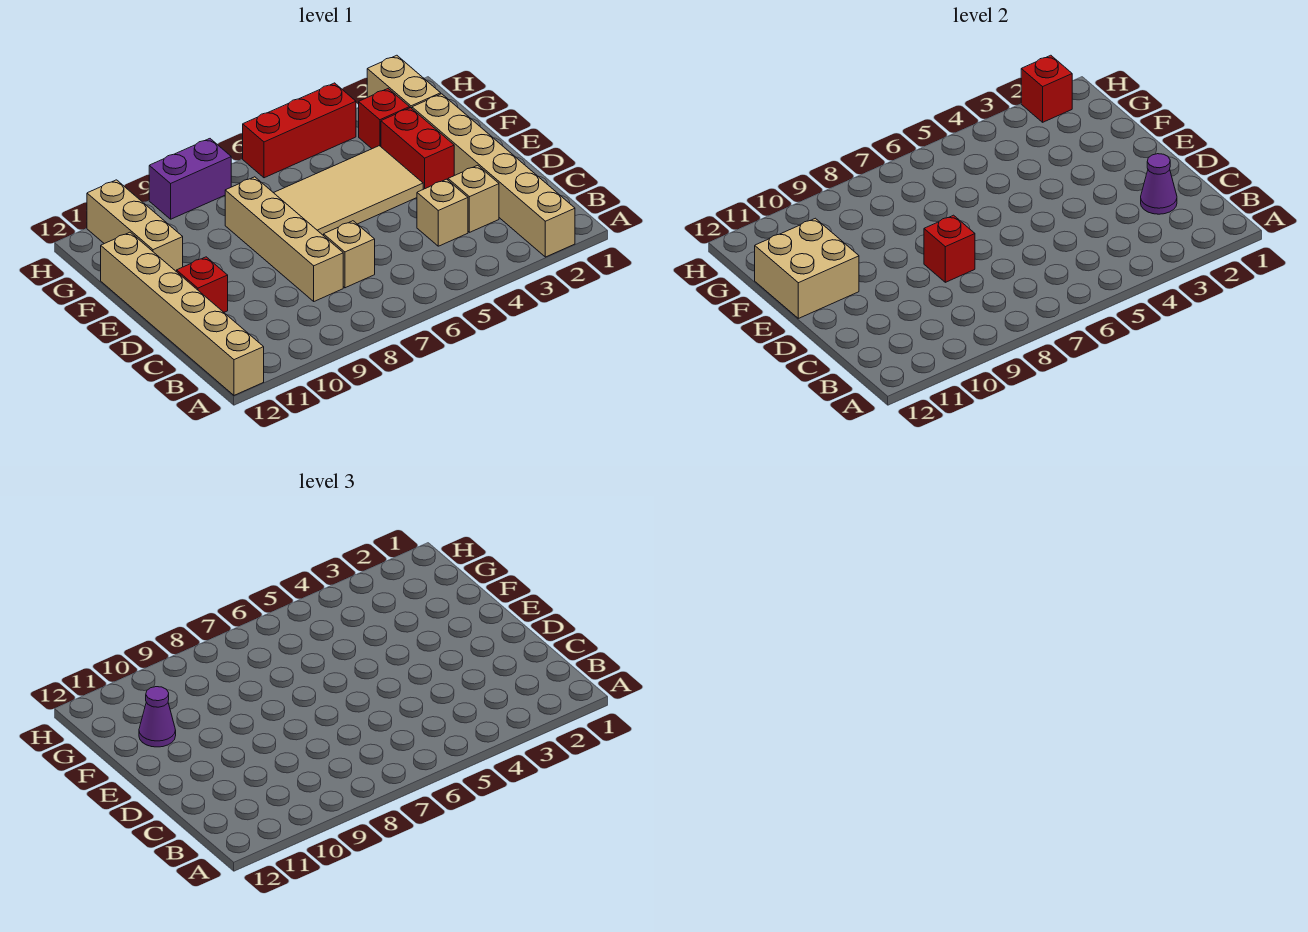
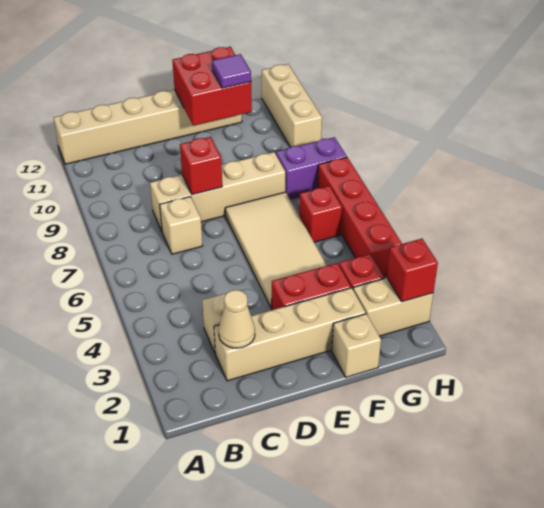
tan brick A2:F2 level 1 -> tan brick C2:F2 level 1
purple cone C2 level 2 -> tan cone C2 level 2
tan brick C4 level 1 -> tan brick F1 level 1
red brick D11 level 1 -> red brick G6 level 1
tan brick E11:F12 level 2 -> red brick E11:F12 level 2
tan brick F11:H11 level 1 -> tan brick H10:H12 level 1
purple cone F11 level 3 -> purple tile F11 level 3
red brick H4:H6 level 1 -> red brick H4:H7 level 1
purple brick H8:H9 level 1 -> purple brick G8:H8 level 1

